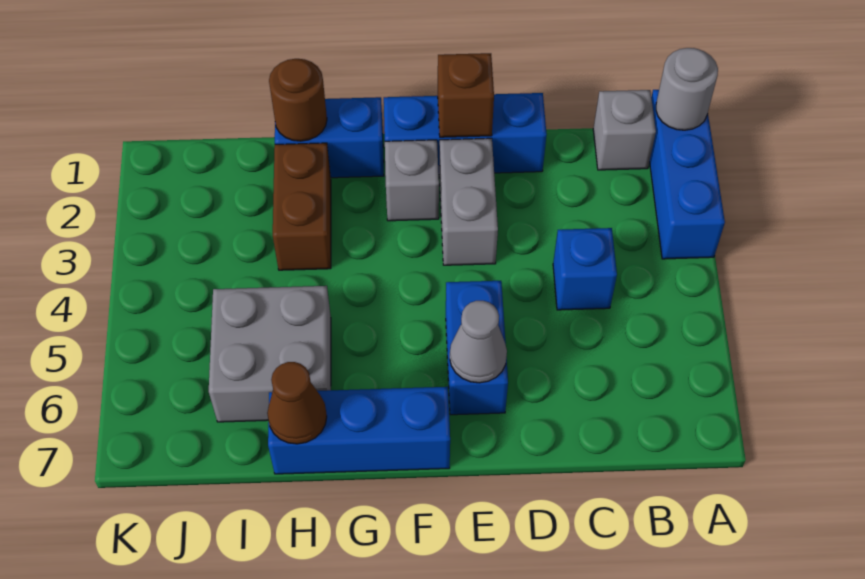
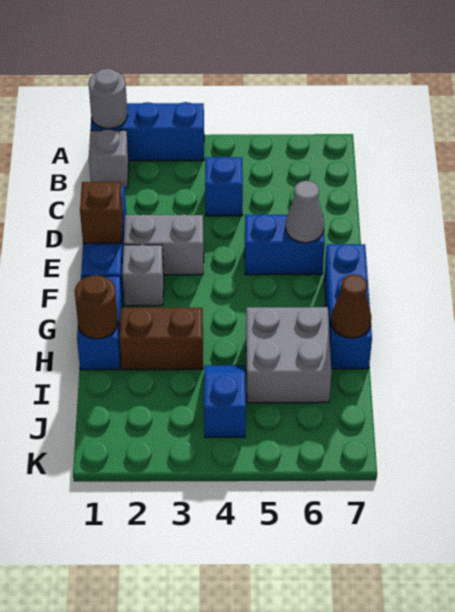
none -> blue slope I4:J4 level 1 top J

